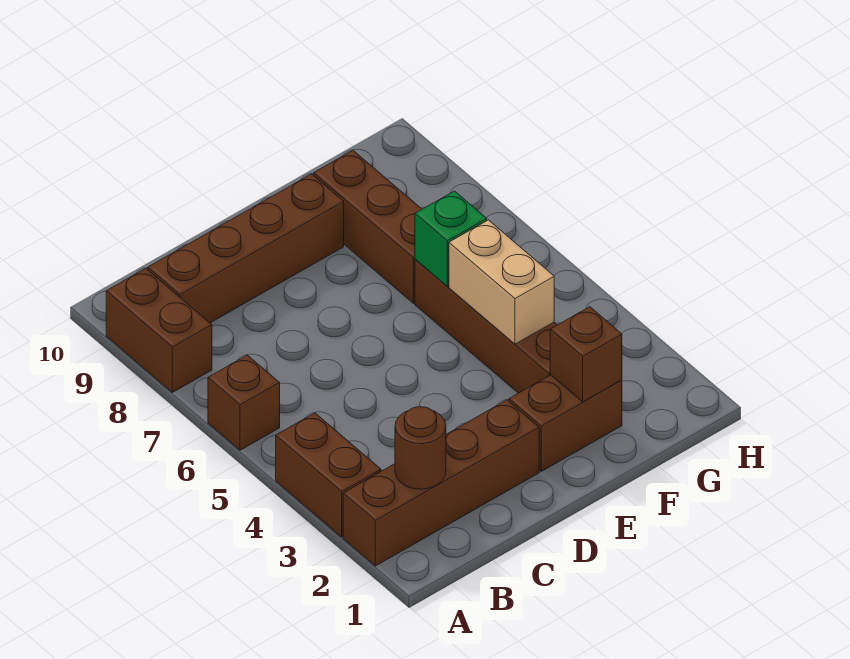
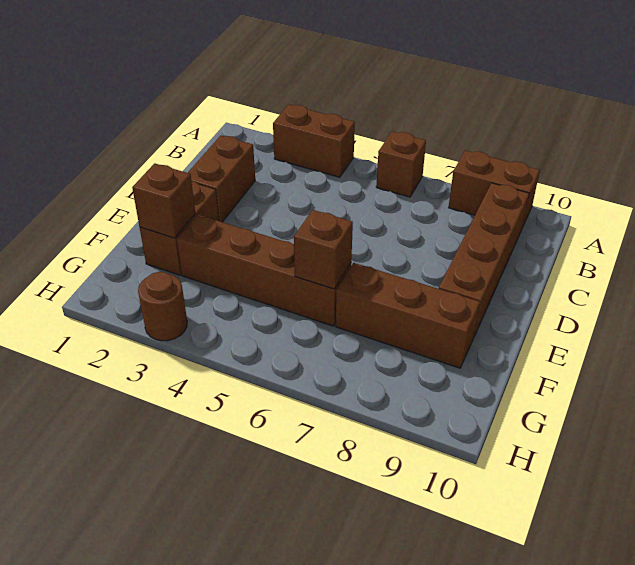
brown brick A2:D2 level 1 -> brown brick C2:D2 level 1
brown round brick B2 level 2 -> brown round brick H3 level 1
tan brick F4:F5 level 2 -> none
green brick F6 level 2 -> brown brick F6 level 2

